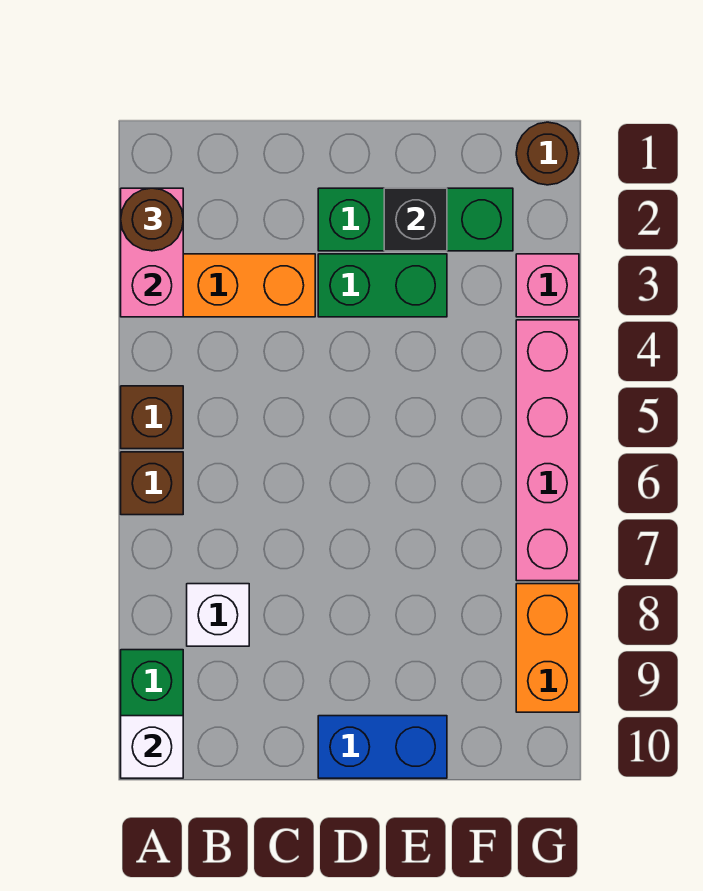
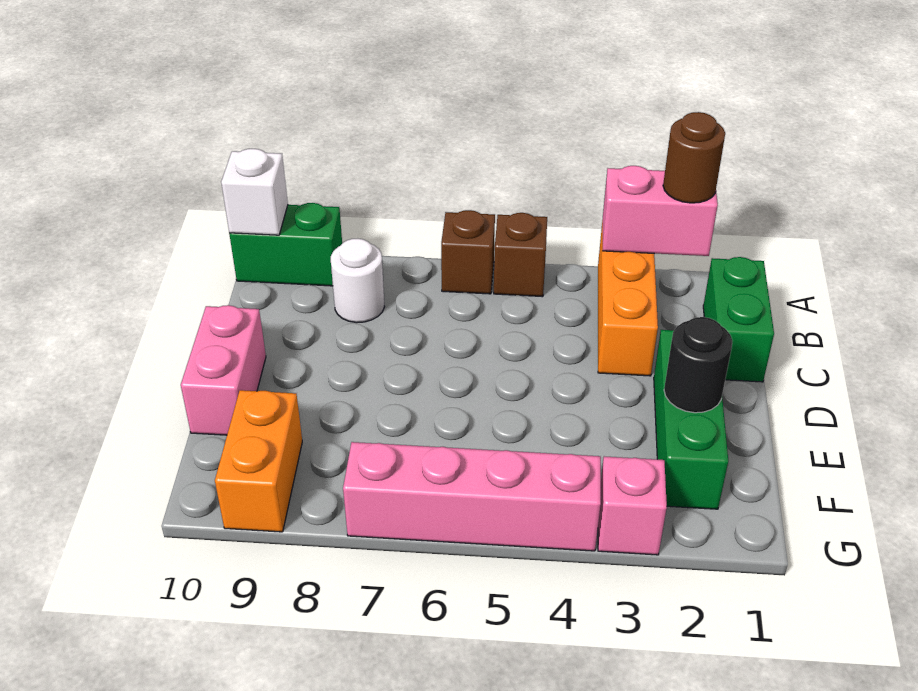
white brick B8 level 1 -> white round brick B8 level 1
green brick D3:E3 level 1 -> green brick B1:C1 level 1
blue brick D10:E10 level 1 -> pink brick D10:E10 level 1
black brick E2 level 2 -> black round brick E2 level 2
brown round brick G1 level 1 -> none
orange brick G8:G9 level 1 -> orange brick F9:G9 level 1

